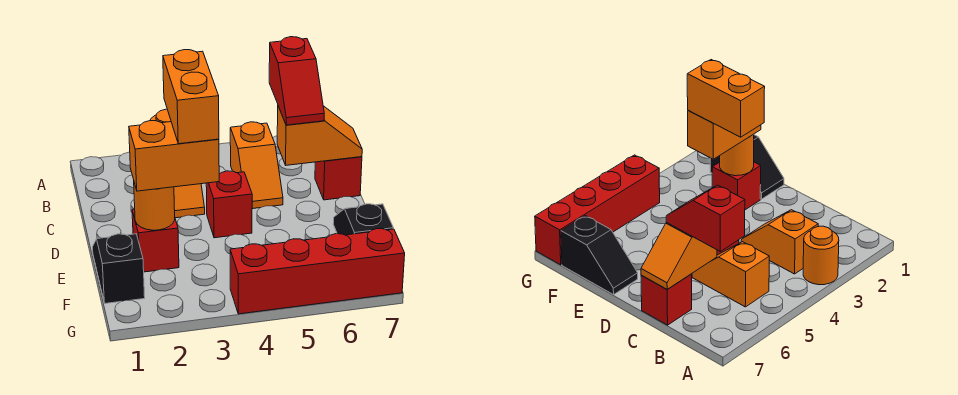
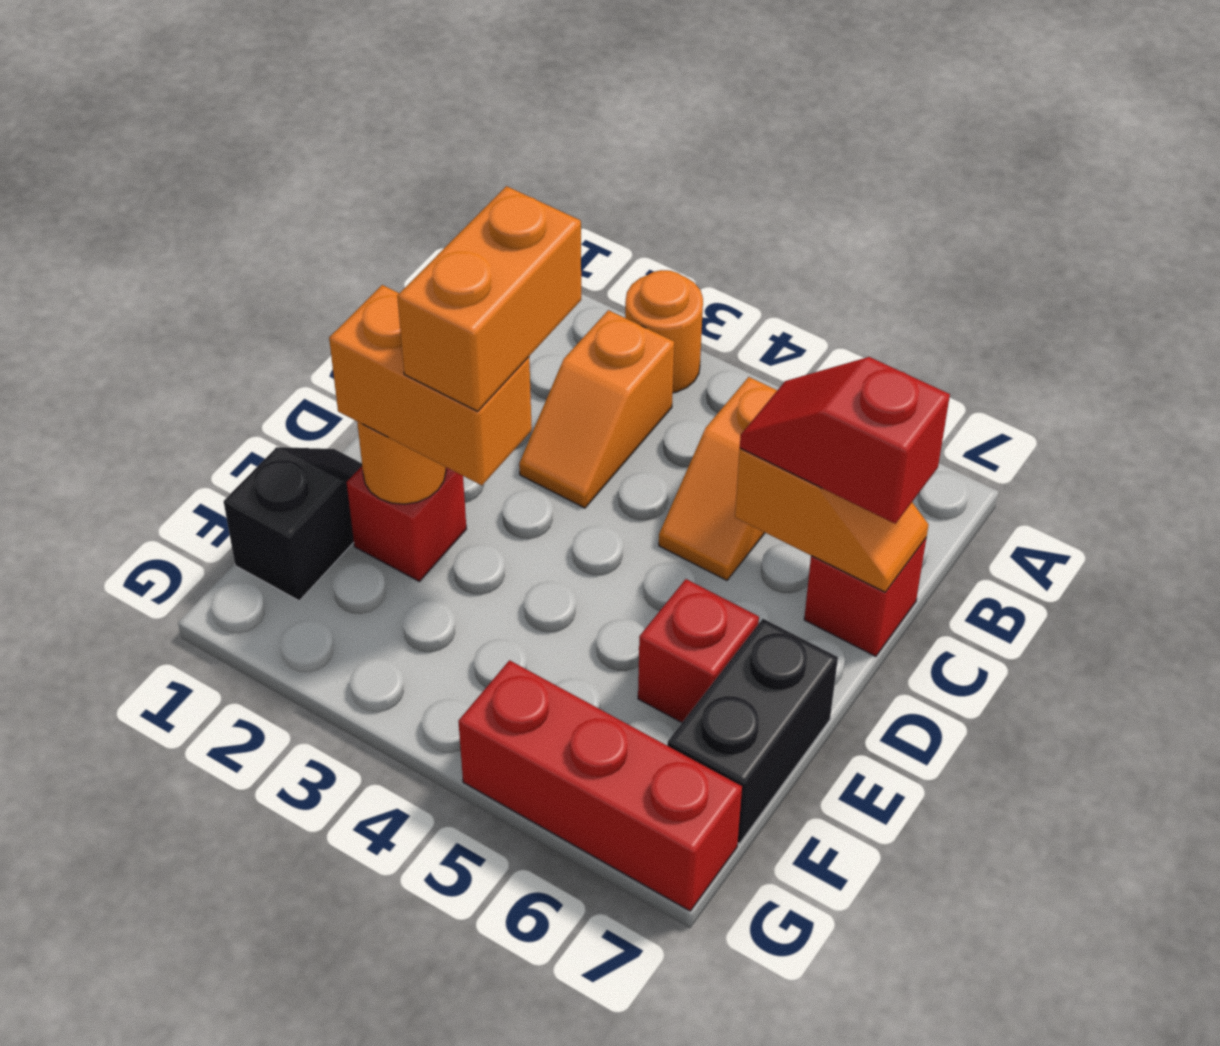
red slope B6:C6 level 3 top B -> red slope C6:C7 level 3 top 7
red brick D4 level 1 -> red brick E6 level 1
black slope E7:F7 level 1 top F -> black brick E7:F7 level 1
red brick G4:G7 level 1 -> red brick G5:G7 level 1

